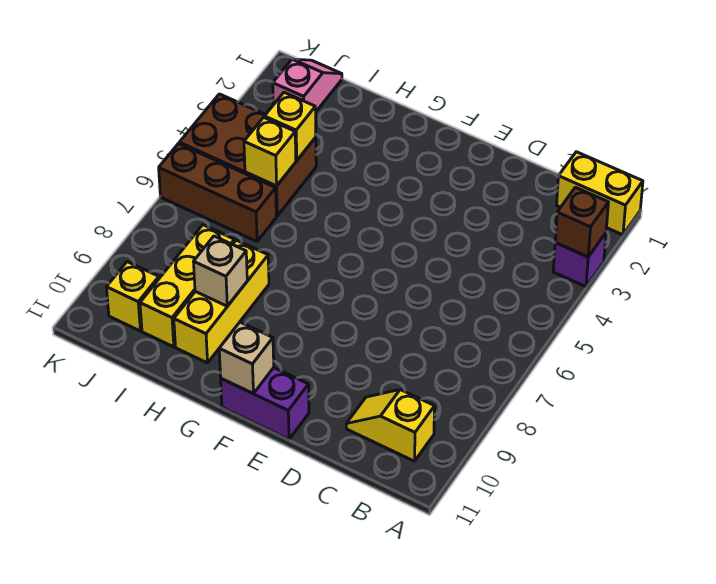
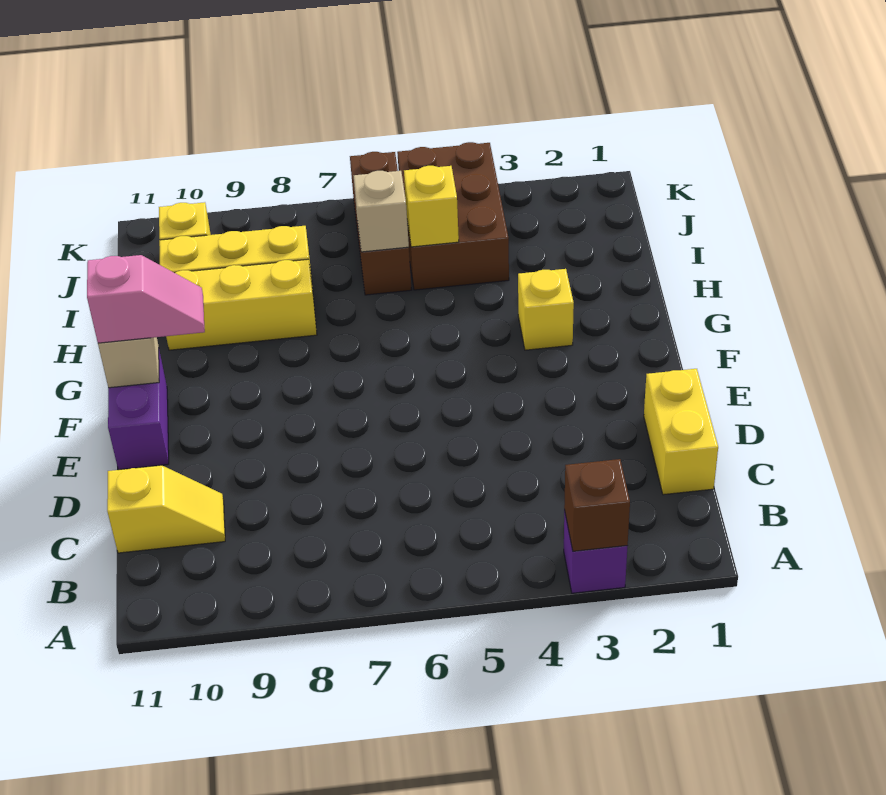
yellow brick A1:B1 level 1 -> yellow brick C1:D1 level 1
yellow slope B10:C10 level 1 top B -> yellow slope C10:C11 level 1 top 11
tan brick H9 level 2 -> tan brick I6 level 2
yellow brick I4 level 2 -> yellow brick G3 level 1
pink slope J1:J2 level 1 top 2 -> pink slope F10:F11 level 3 top 11

